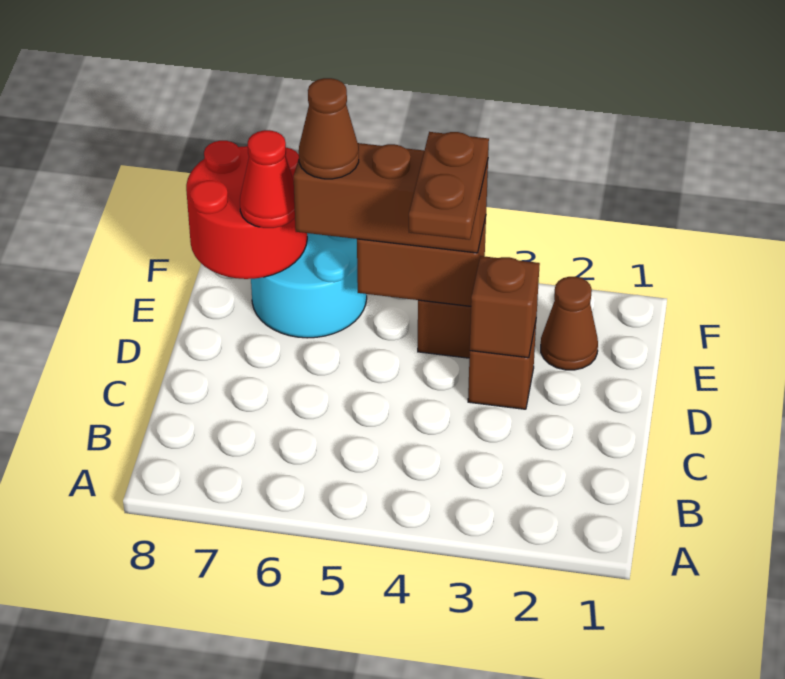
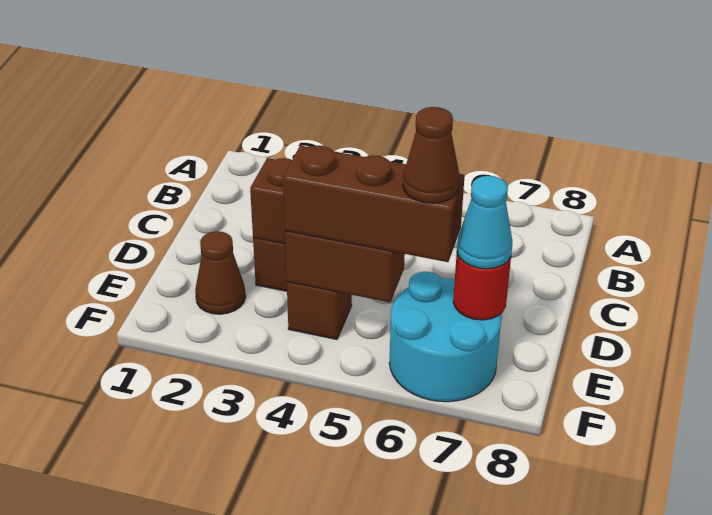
brown plate D4:E4 level 4 -> none
red round brick E7:F8 level 2 -> red round brick E7 level 2
red cone E7 level 3 -> cyan cone E7 level 3

